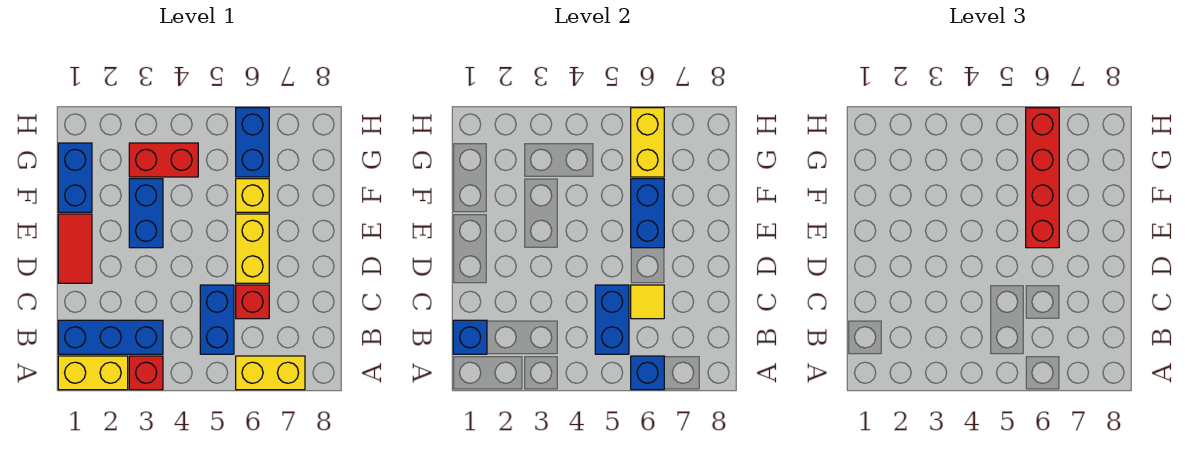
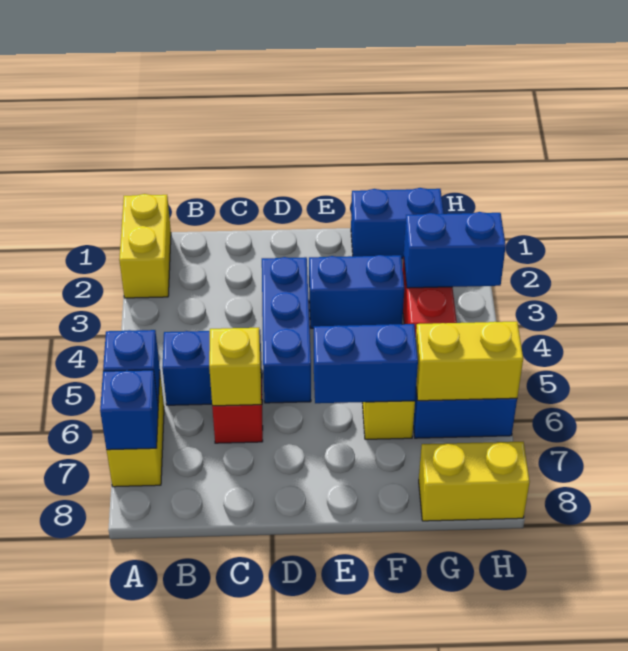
red brick A3 level 1 -> none
blue brick B1:B3 level 1 -> blue brick D3:D5 level 1
blue brick B1 level 2 -> blue brick A7 level 2
blue brick B5:C5 level 2 -> blue brick G3:H3 level 2
yellow tile C6 level 2 -> yellow brick C6 level 2
red tile D1:E1 level 1 -> none
yellow brick D6:E6 level 1 -> yellow brick G8:H8 level 1
red brick E6:H6 level 3 -> none

